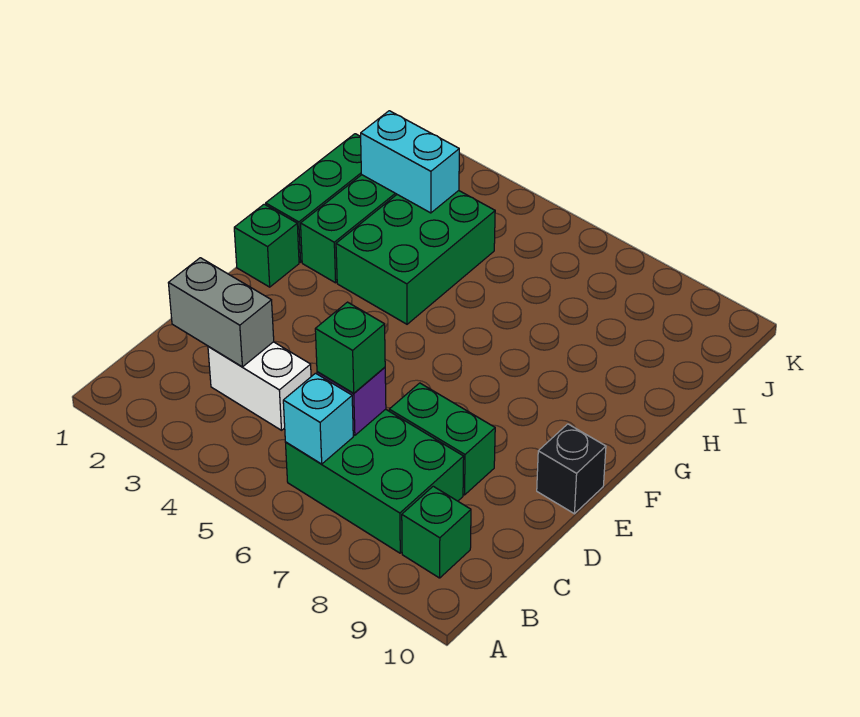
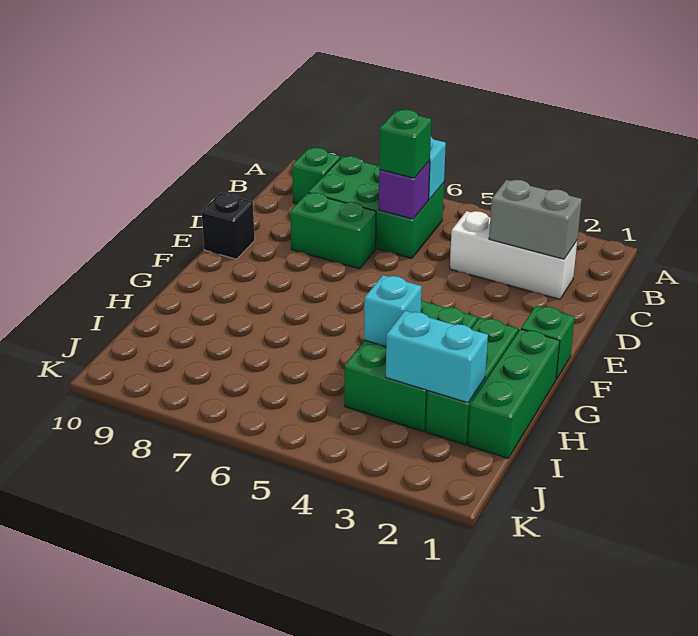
white brick C3:C4 level 1 -> white brick C2:C4 level 1
none -> cyan brick H4 level 2

